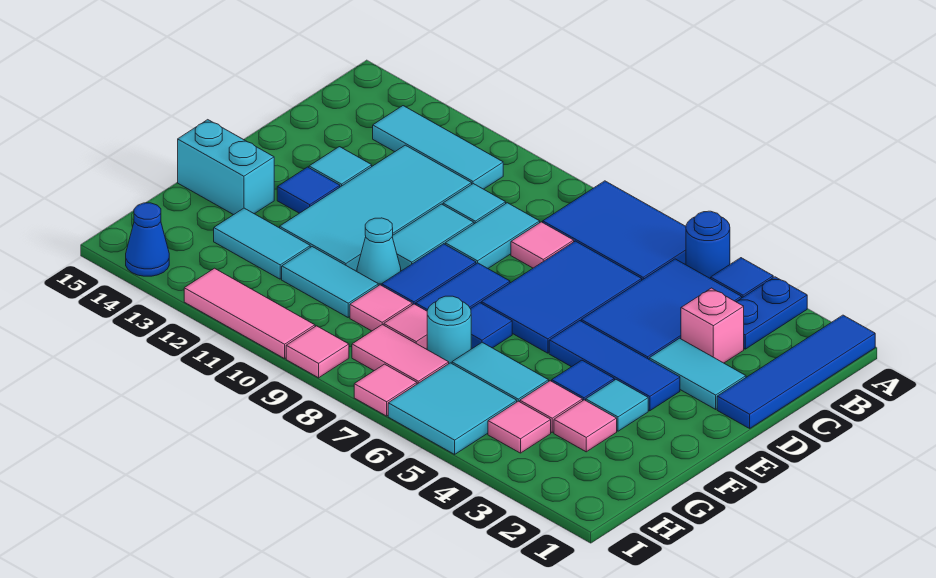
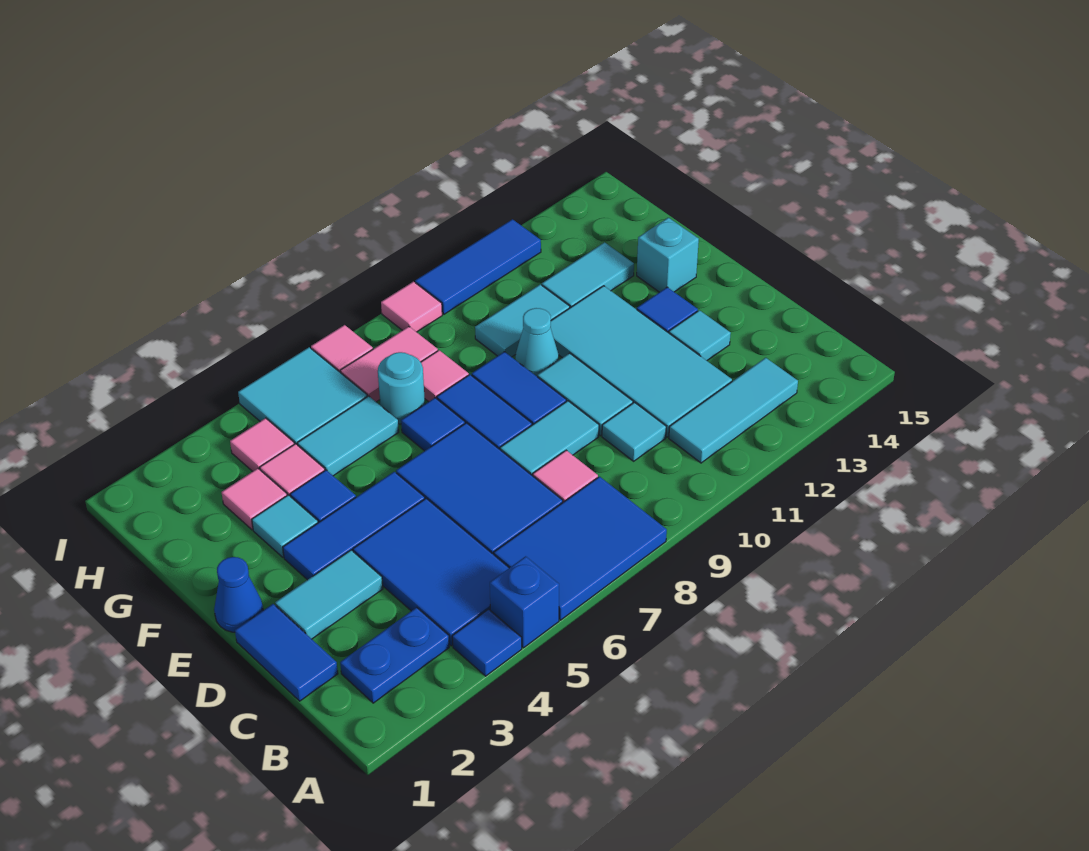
blue tile A1:D1 level 1 -> blue tile C1:D1 level 1
blue plate A3:B3 level 1 -> blue plate B2:B3 level 1
blue round brick A5 level 1 -> blue brick A5 level 1
pink brick C3 level 1 -> none
cyan tile C9:D9 level 1 -> cyan tile D8:D9 level 1
cyan brick F14:F15 level 1 -> cyan brick F14 level 1
pink tile G9 level 1 -> none
pink tile I10:I12 level 1 -> blue tile I10:I12 level 1
blue cone I14 level 1 -> blue cone E1 level 1

